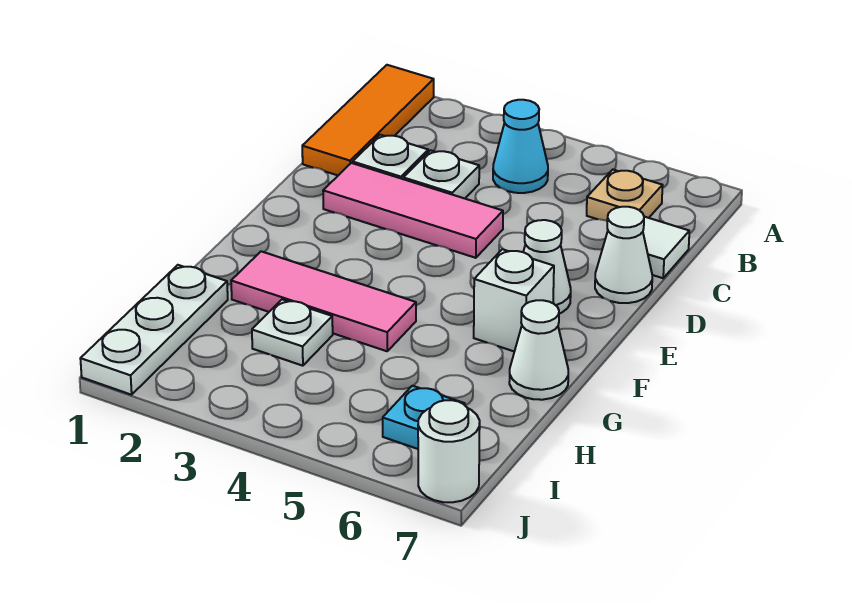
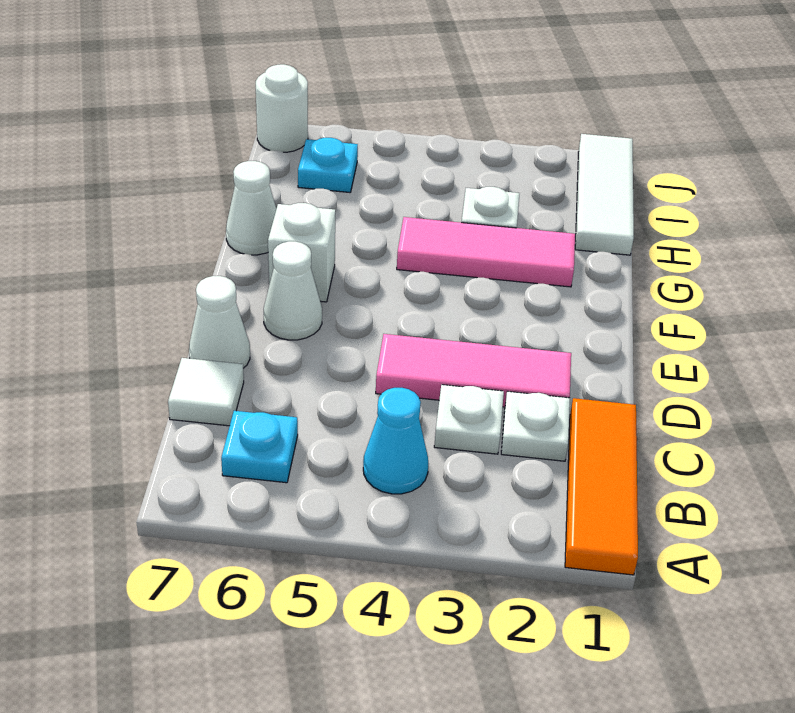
tan plate B6 level 1 -> cyan plate B6 level 1
white plate H1:J1 level 1 -> white tile H1:J1 level 1

